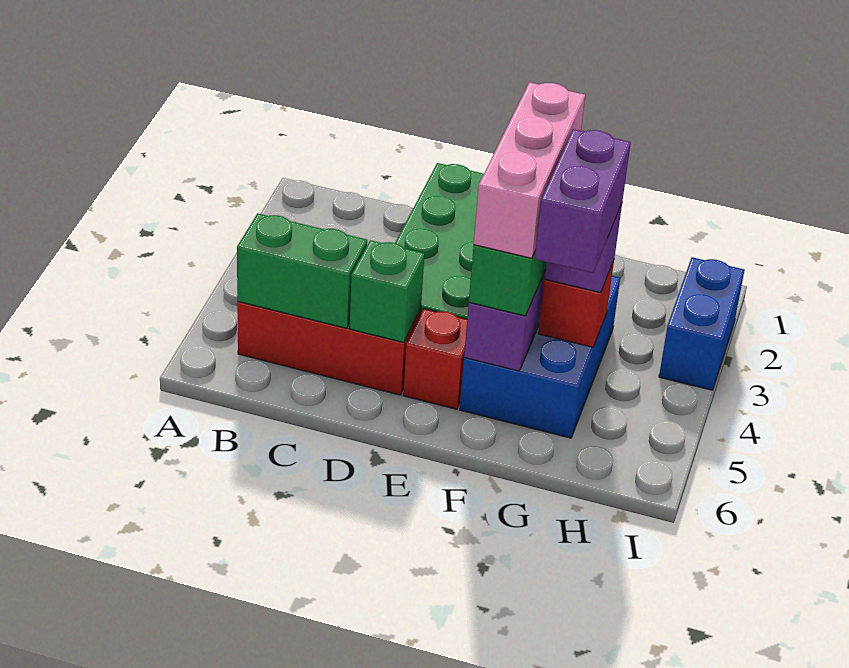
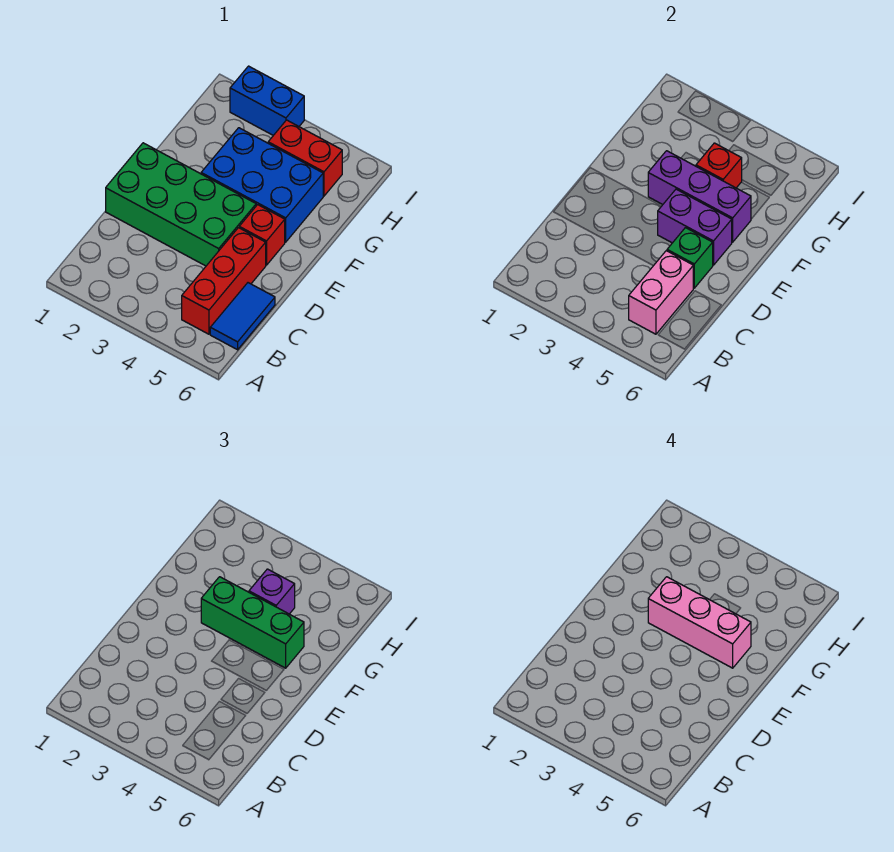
green brick B5:C5 level 2 -> pink brick B5:C5 level 2
none -> blue tile B6:C6 level 1
purple brick G4:G5 level 4 -> purple brick E4:E5 level 2
none -> red brick H4:H5 level 1

